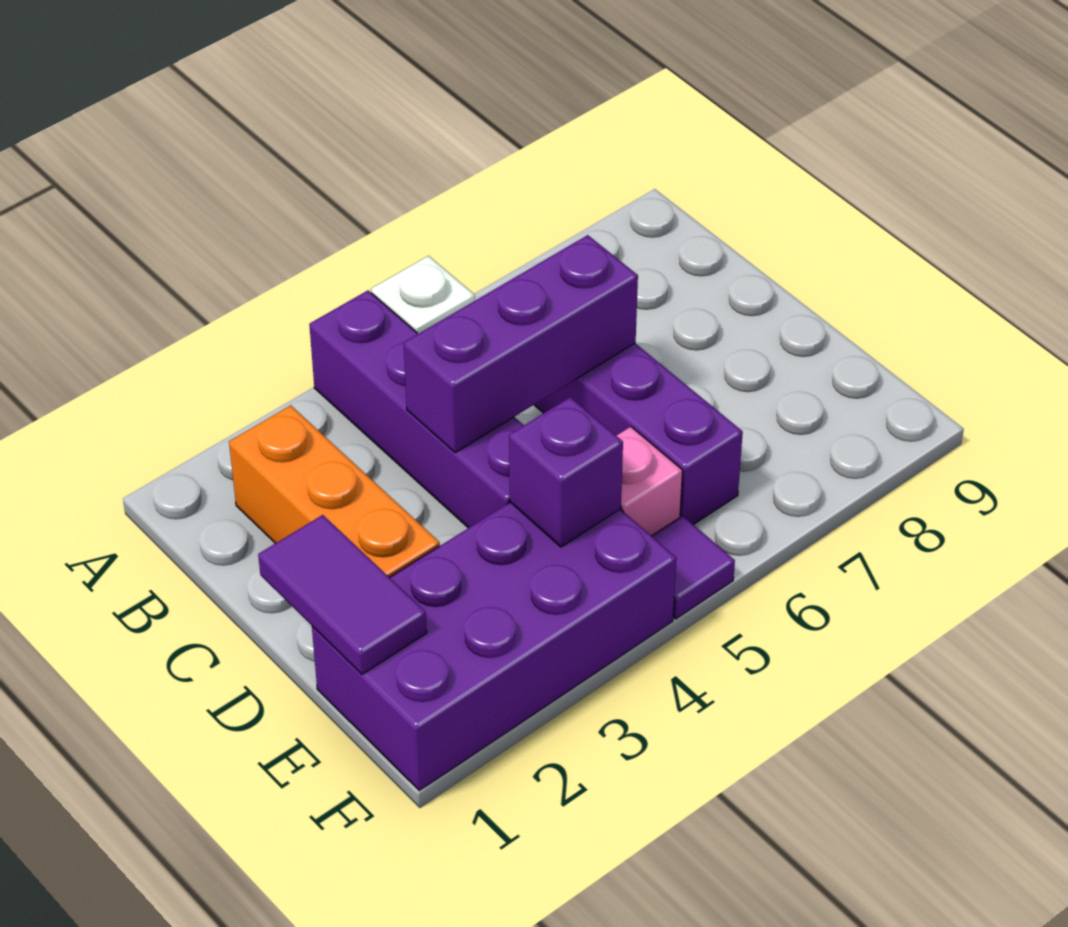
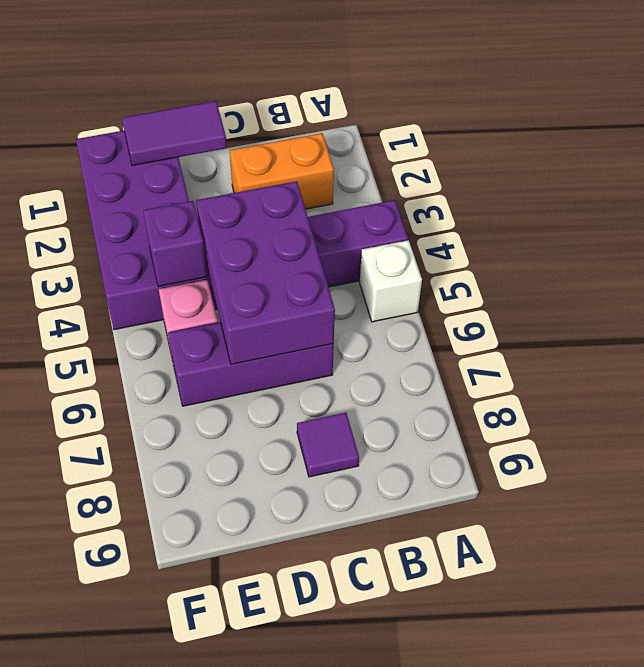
orange brick B2:D2 level 1 -> orange brick B2:C2 level 1
purple brick C4:C6 level 2 -> purple brick C4:D6 level 2
purple tile F5 level 1 -> purple tile C8 level 1

